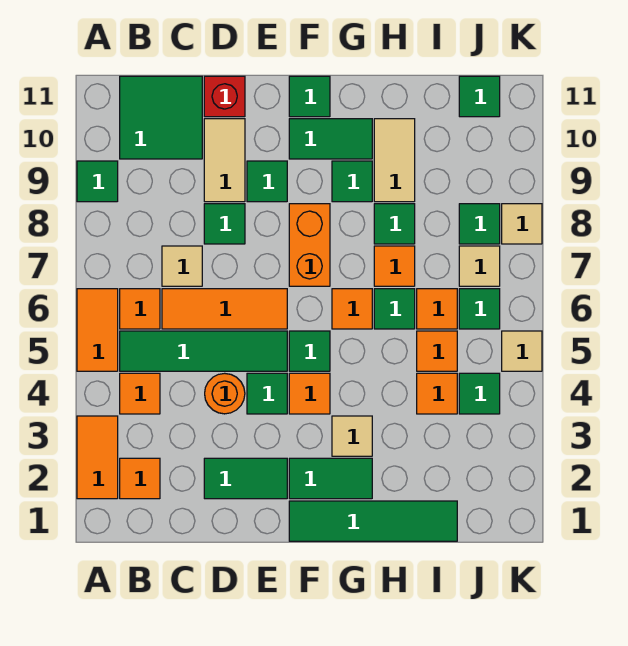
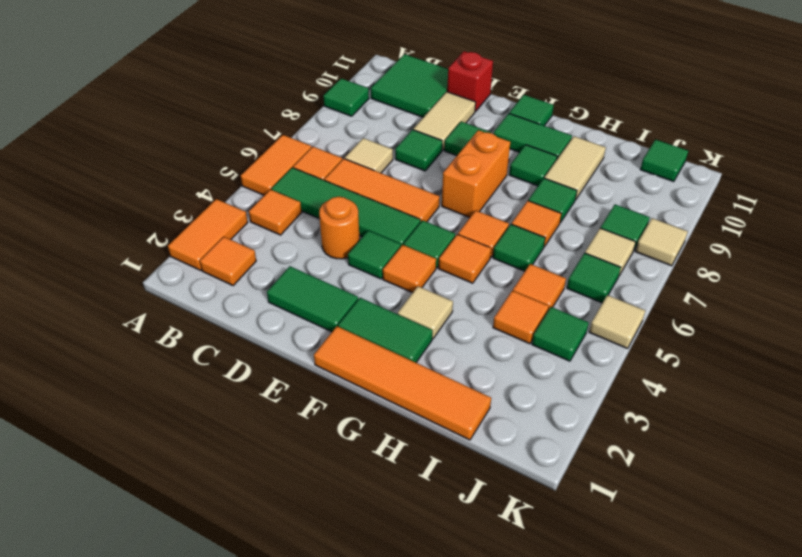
green tile F1:I1 level 1 -> orange tile F1:I1 level 1
orange tile I6 level 1 -> orange tile G5 level 1

